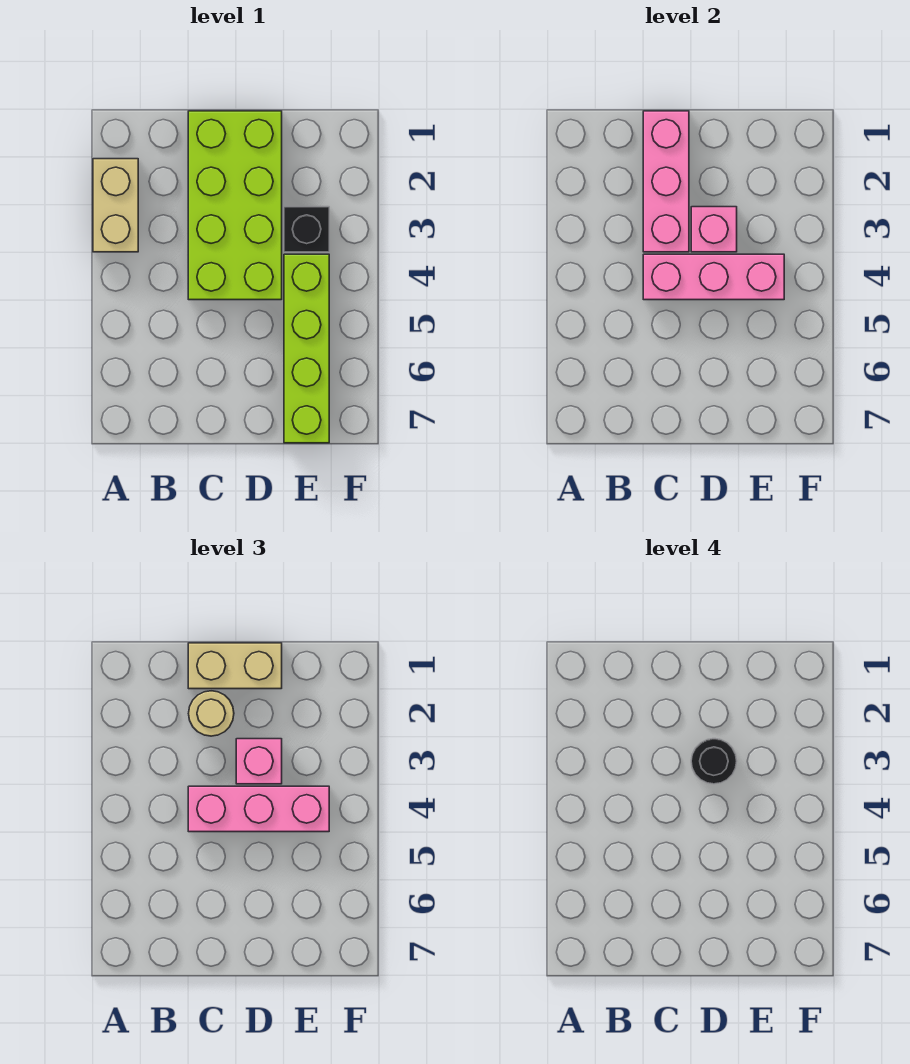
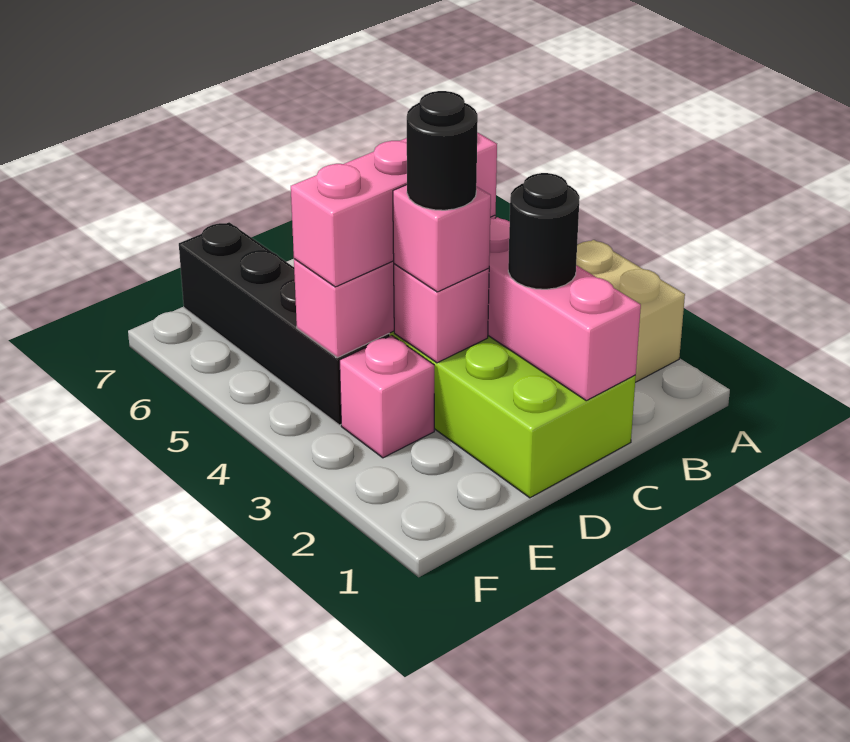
tan brick C1:D1 level 3 -> none
tan round brick C2 level 3 -> black round brick C2 level 3
black brick E3 level 1 -> pink brick E3 level 1
lime brick E4:E7 level 1 -> black brick E4:E7 level 1

